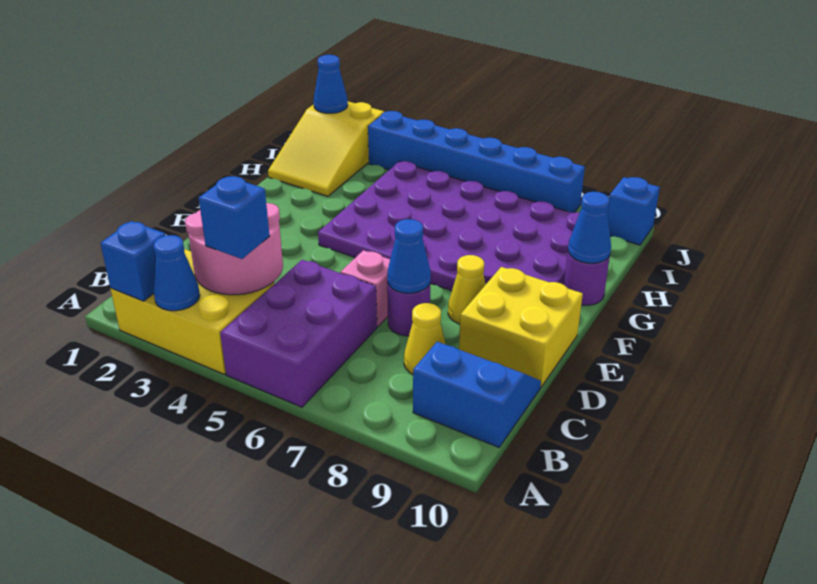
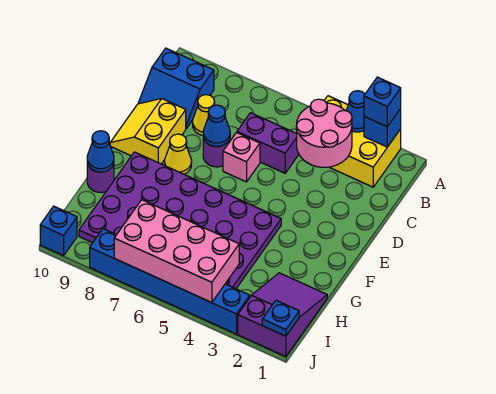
purple brick A5:C6 level 1 -> purple brick C5:C6 level 1
blue brick B4 level 3 -> blue brick A2 level 3
yellow brick D9:E10 level 1 -> yellow slope D9:E10 level 1 top 9
yellow slope H1:J2 level 1 top J -> purple slope H1:J2 level 1 top J
none -> pink brick I4:J7 level 2
blue cone J1 level 2 -> blue plate J1 level 2

